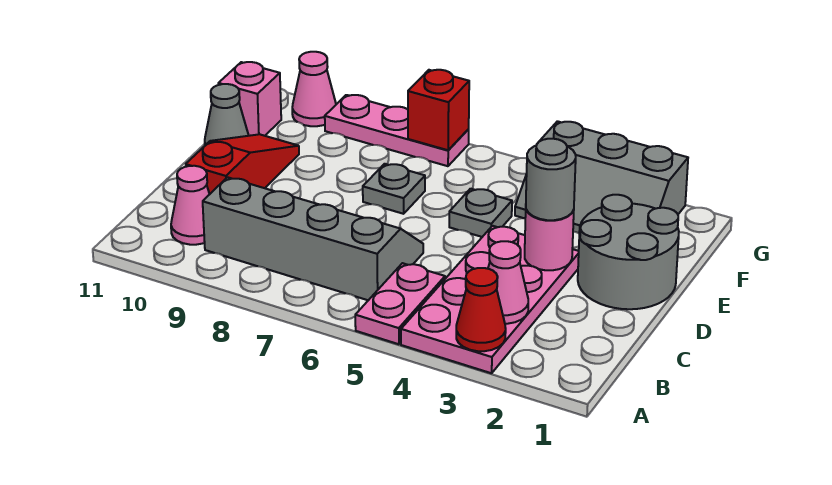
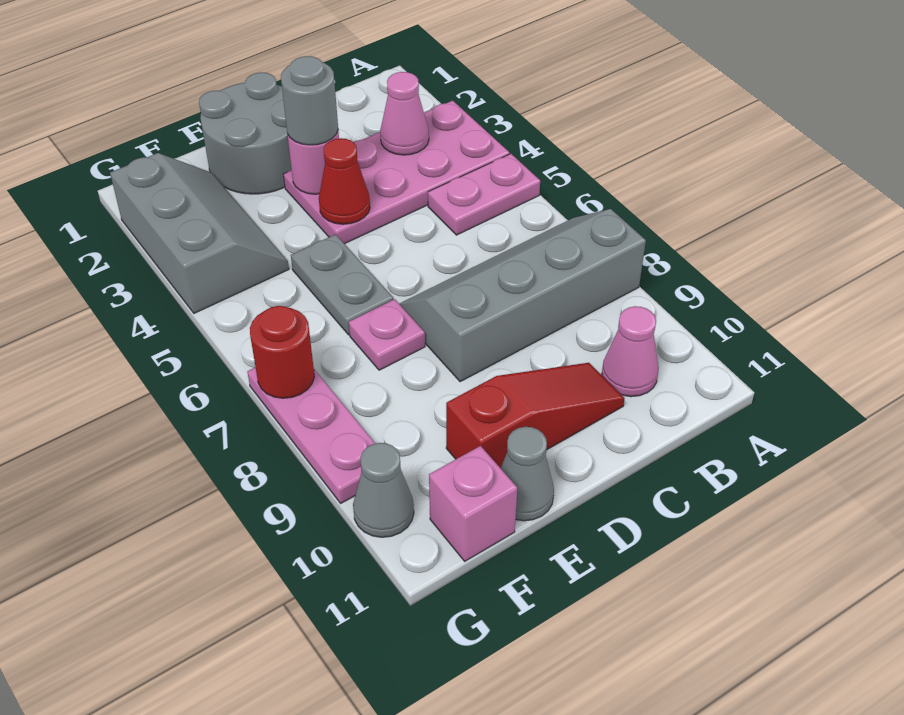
red cone A3 level 2 -> red cone D4 level 2
grey slope B6:C9 level 1 top B -> grey slope A7:D8 level 1 top 8
red slope C10:E10 level 1 top C -> red slope C10:E10 level 1 top E
grey plate E5 level 1 -> grey plate E5:E6 level 1
grey plate E7 level 1 -> pink plate E7 level 1
red brick G7 level 2 -> red round brick G7 level 2
pink cone G10 level 1 -> grey cone G10 level 1

